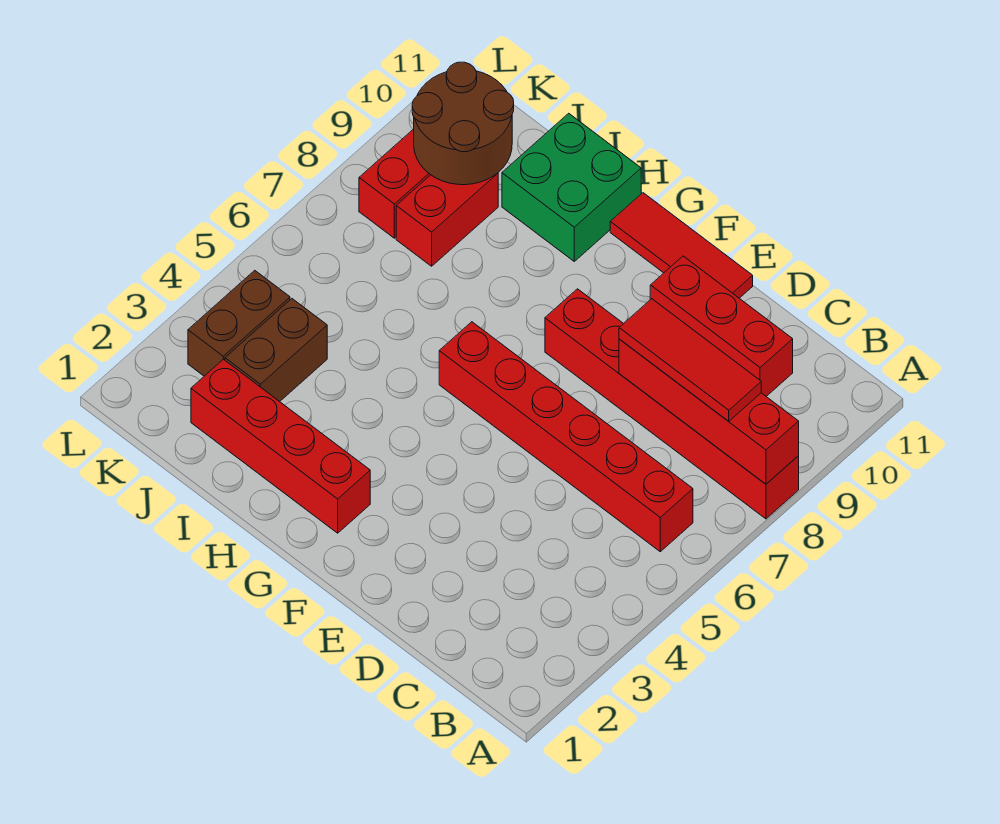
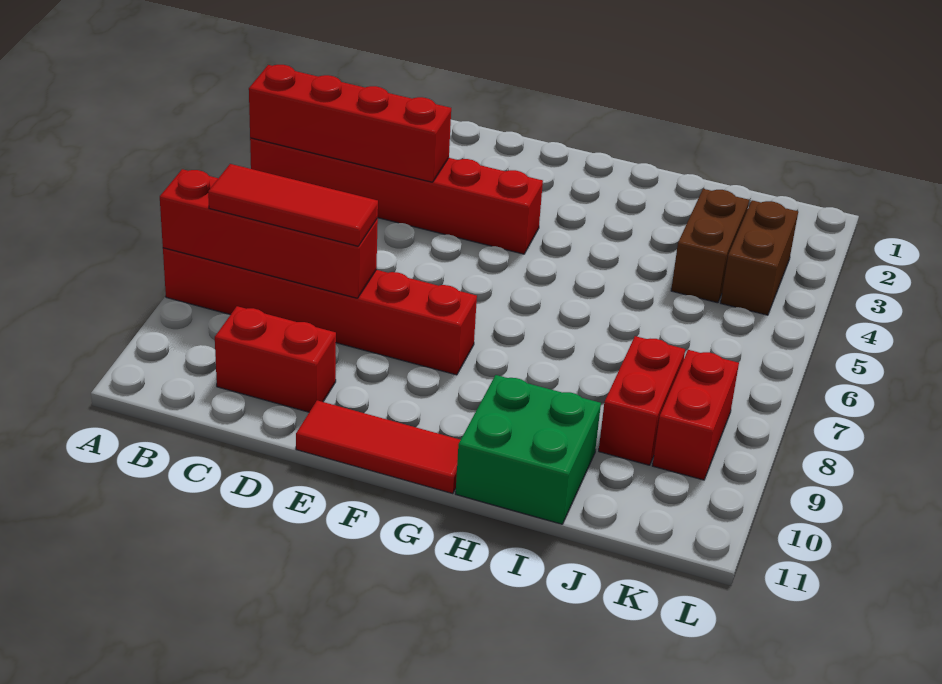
red brick B6:G6 level 1 -> red brick A4:F4 level 1
red brick C10:E10 level 1 -> red brick C10:D10 level 1
red brick G2:J2 level 1 -> red brick A4:D4 level 2
brown round brick J9:K10 level 2 -> none

